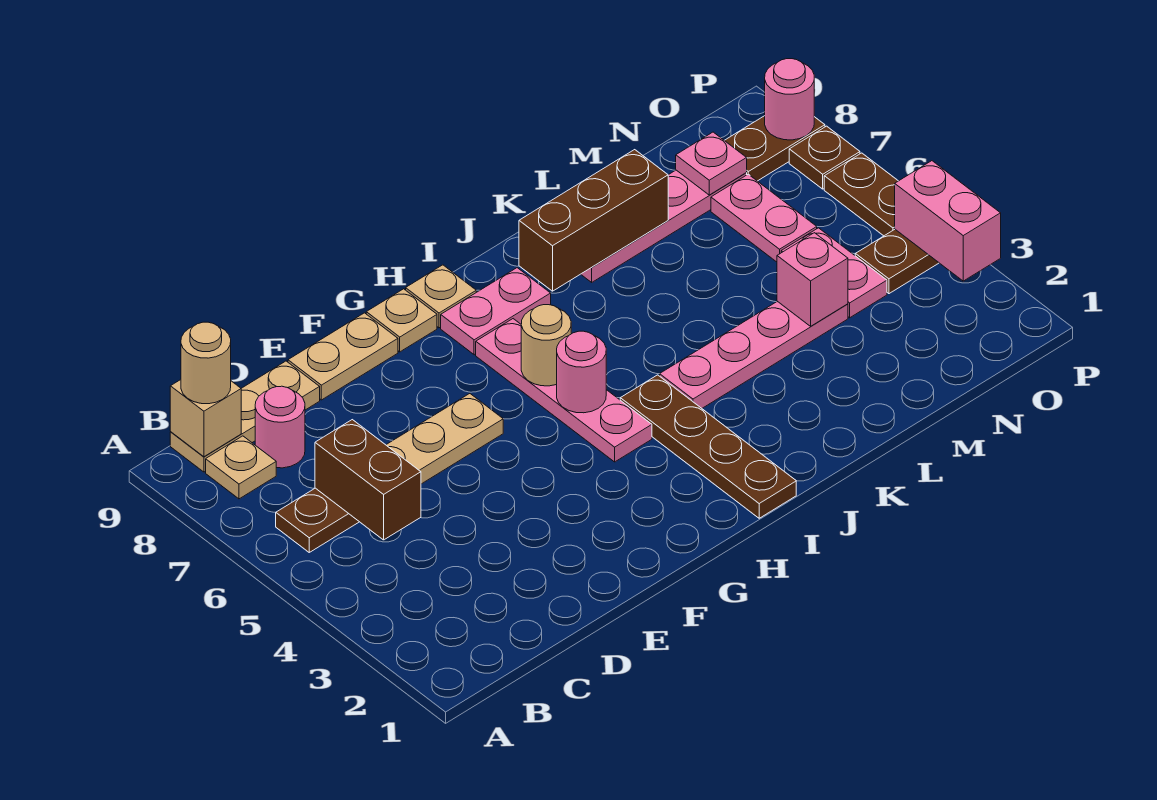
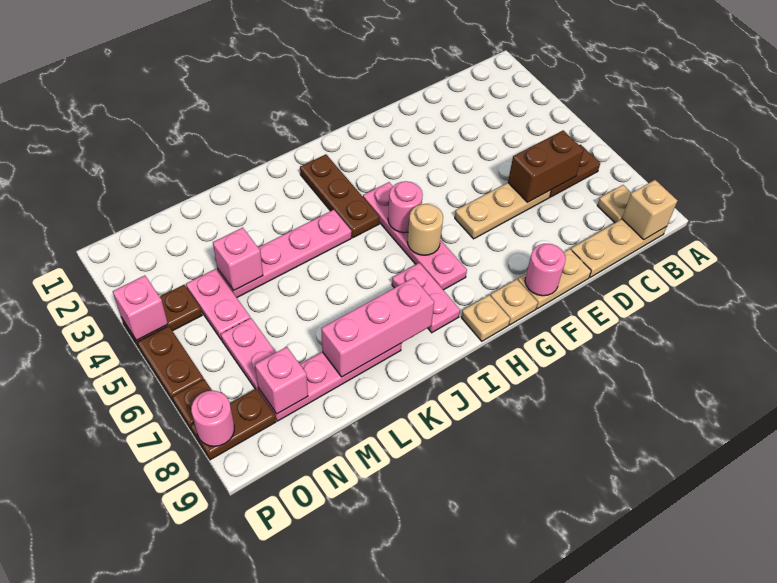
tan round brick B9 level 3 -> none
brown brick C5:C6 level 2 -> brown brick C6:D6 level 2
pink round brick C8 level 1 -> pink round brick F9 level 2
pink plate H8:I8 level 1 -> pink plate I7:I8 level 1
brown plate I1:I4 level 1 -> brown plate I2:I4 level 1
brown brick J8:L8 level 2 -> pink brick J8:L8 level 2
pink plate N8 level 2 -> pink brick N8 level 2
pink brick P3:P4 level 2 -> pink brick P4 level 2

